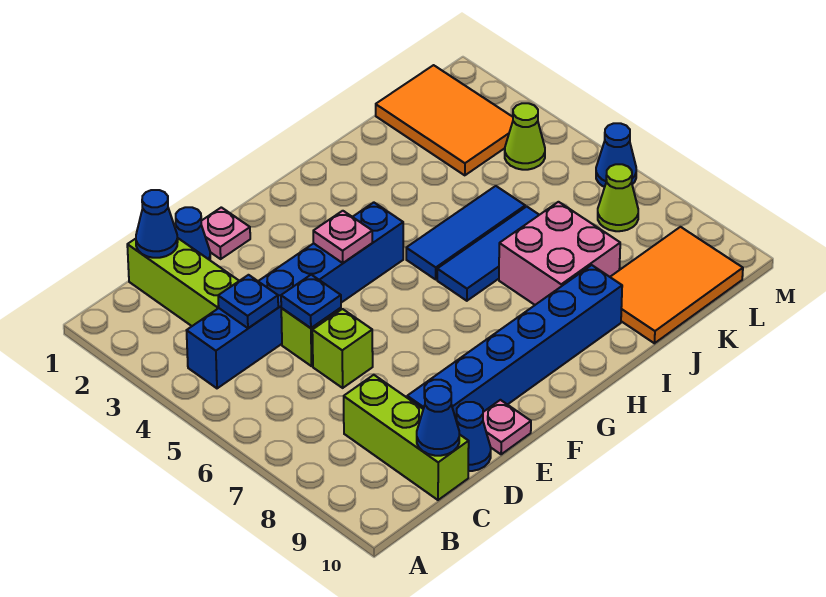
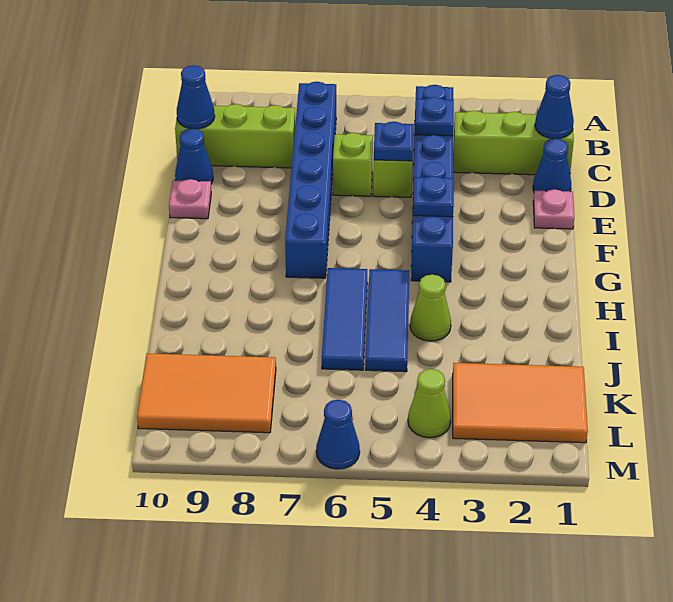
blue brick D9:I9 level 1 -> blue brick B7:G7 level 1
pink plate F4 level 2 -> blue plate F4 level 2
pink brick I7:J8 level 1 -> none
orange tile J9:L10 level 1 -> orange tile K8:L10 level 1
lime cone L7 level 1 -> lime cone I4 level 1

